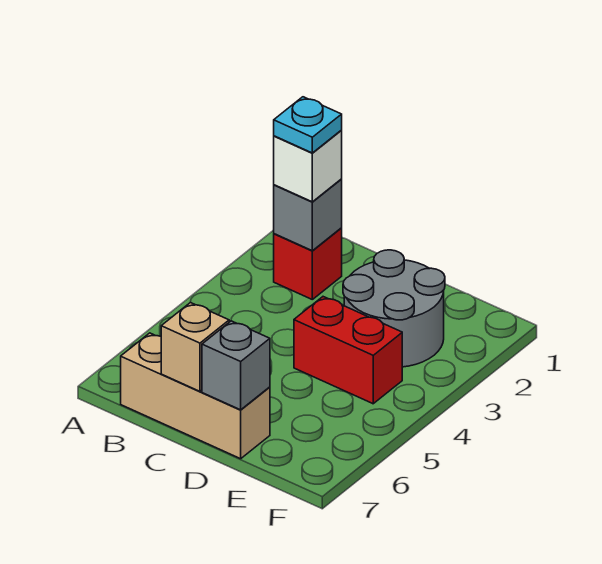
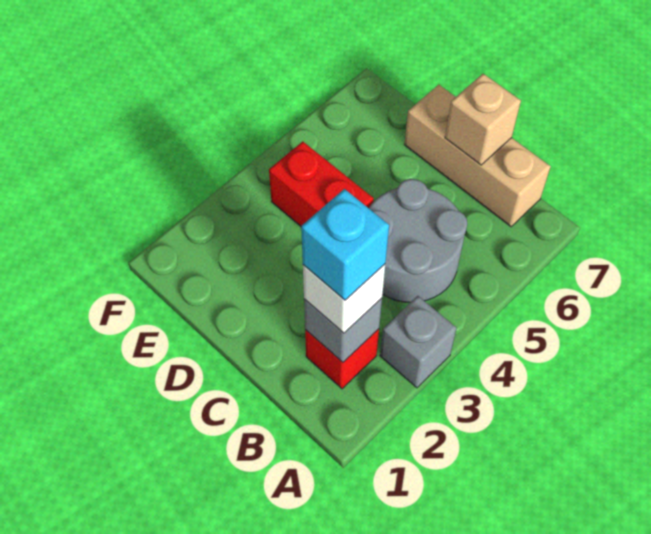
cyan plate B2 level 4 -> cyan brick B2 level 4
grey round brick D2:E3 level 1 -> grey round brick B4:C5 level 1
grey brick D7 level 2 -> grey brick A3 level 1

